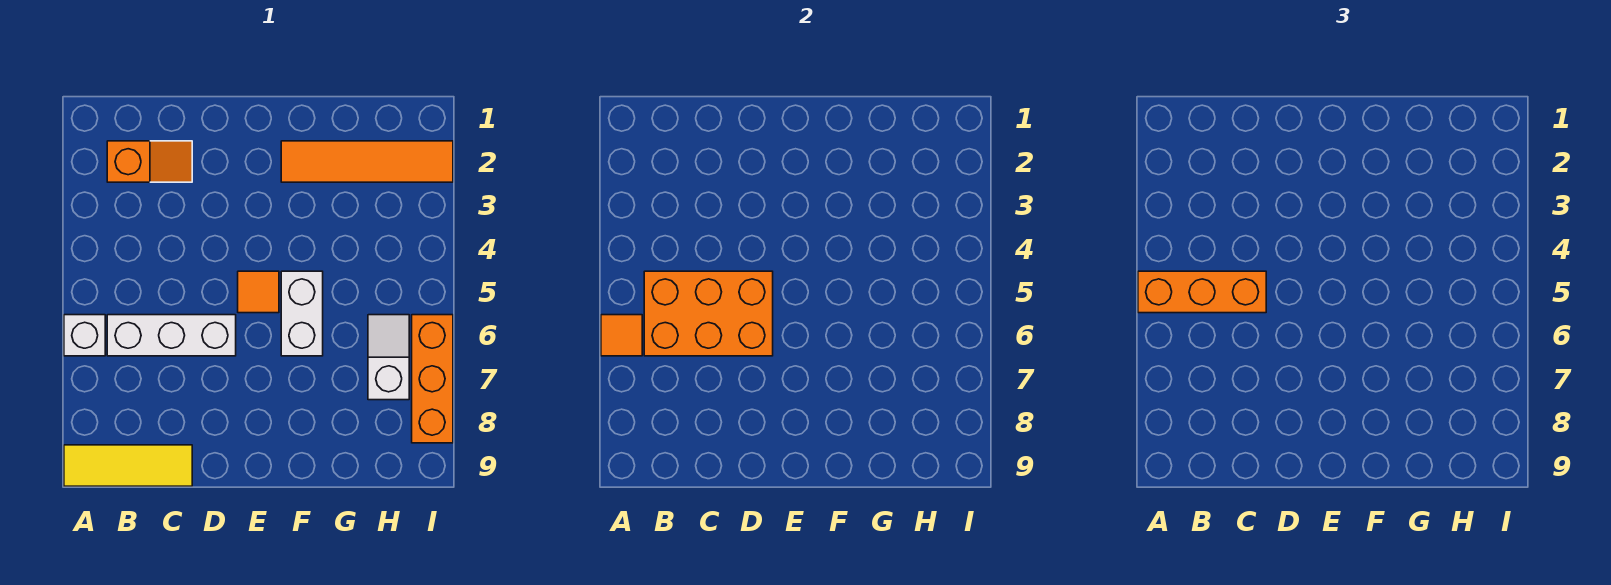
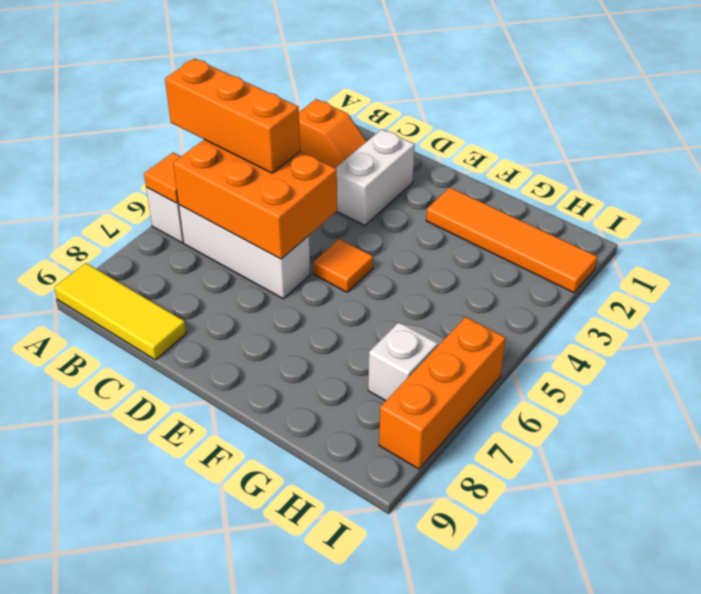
white brick F5:F6 level 1 -> white brick D2:D3 level 1

